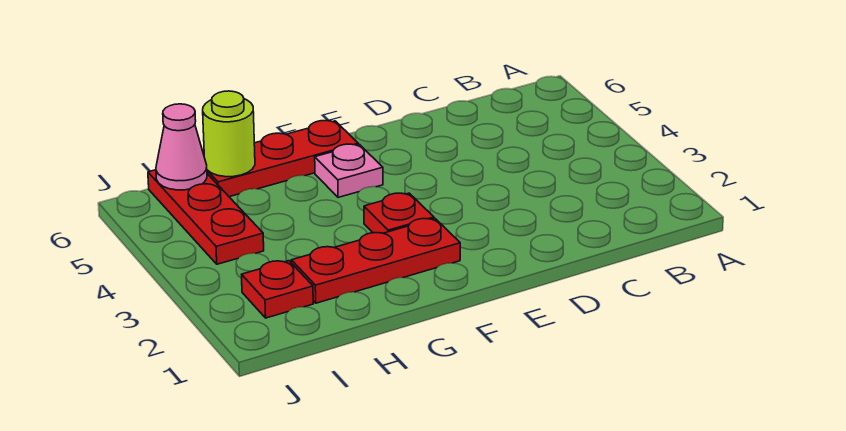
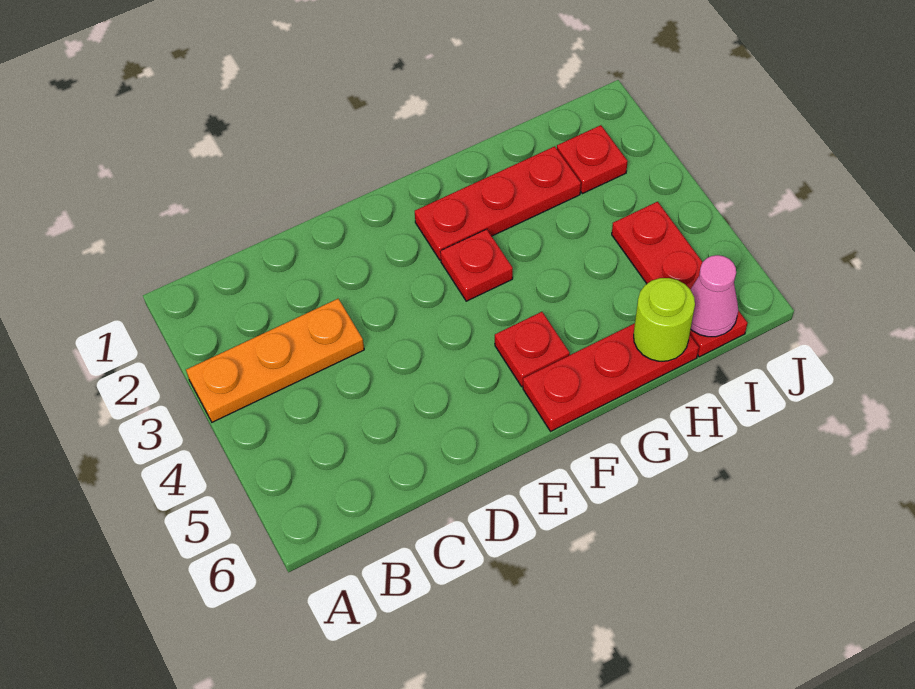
none -> orange plate A3:C3 level 1
pink plate F5 level 1 -> red plate F5 level 1

